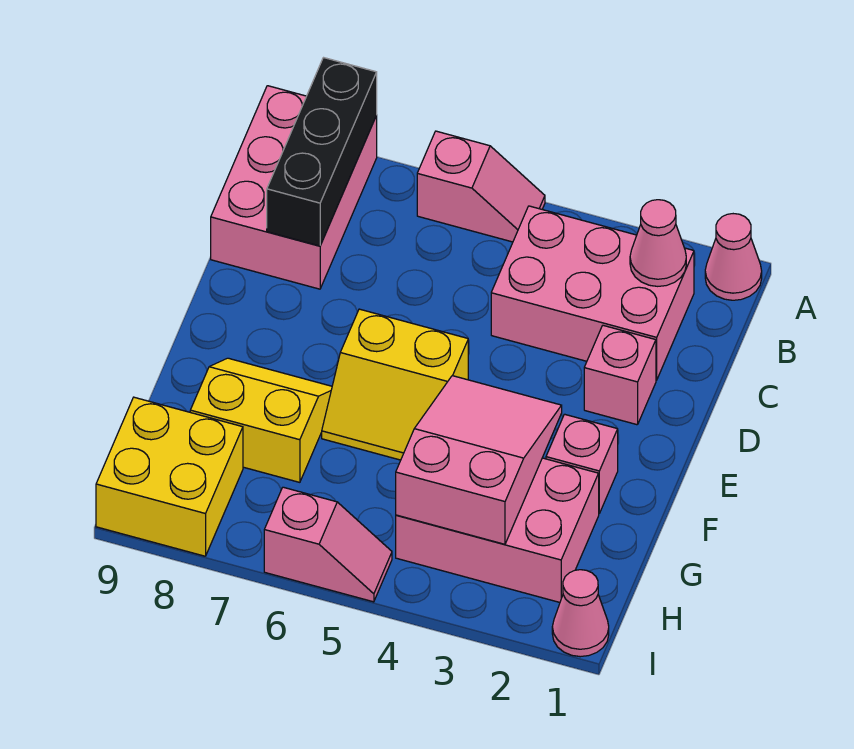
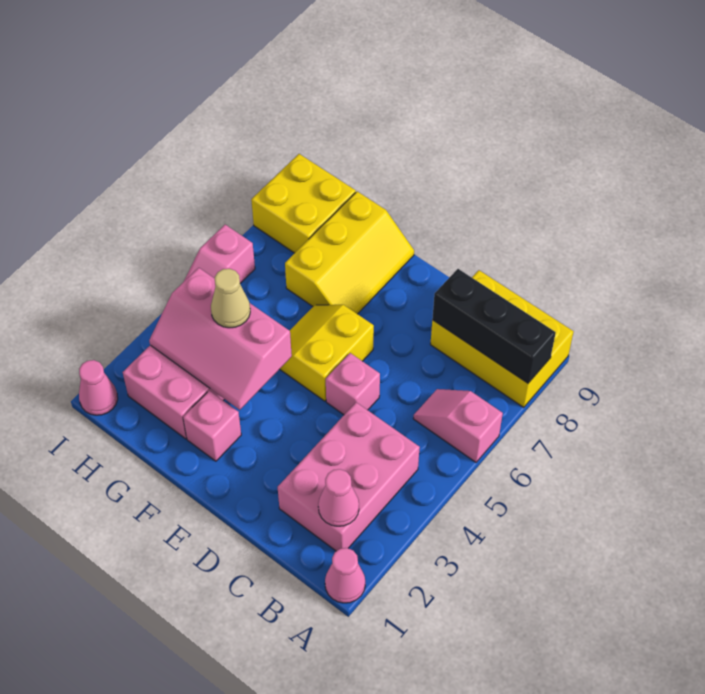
pink slope A5:A6 level 1 top 6 -> pink slope A6:B6 level 1 top A
pink brick A8:C9 level 1 -> yellow brick A8:C9 level 1
pink brick D2 level 1 -> pink brick D5 level 1
pink slope F3:H4 level 2 top H -> pink slope F3:H4 level 2 top 4
yellow slope F7:G8 level 1 top G -> yellow slope F7:G9 level 1 top G
none -> tan cone G4 level 3

